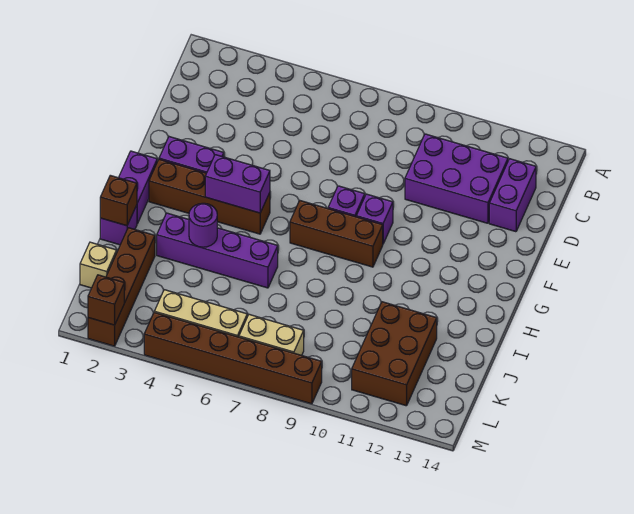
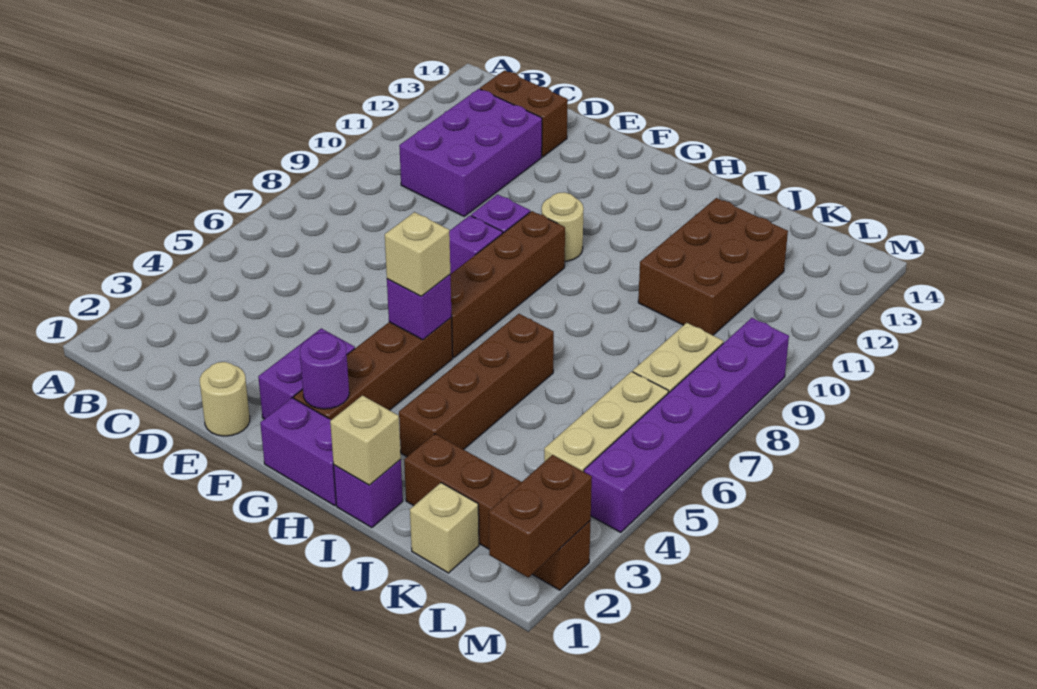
purple brick C13:D13 level 1 -> brown brick C13:D13 level 1
none -> tan round brick E1 level 1
purple brick G4:G5 level 2 -> purple brick G5 level 2
none -> tan brick G5 level 3
brown brick G7:G9 level 1 -> brown brick G6:G9 level 1
none -> tan round brick G10 level 1
brown brick I1 level 2 -> tan brick I1 level 2
purple brick I3:I6 level 1 -> brown brick I3:I6 level 1
purple round brick I4 level 2 -> purple round brick G2 level 2
brown brick J11:L12 level 1 -> brown brick J10:K12 level 1
brown brick M2 level 2 -> brown brick M1:M2 level 2
brown brick M4:M9 level 1 -> purple brick M4:M9 level 1

